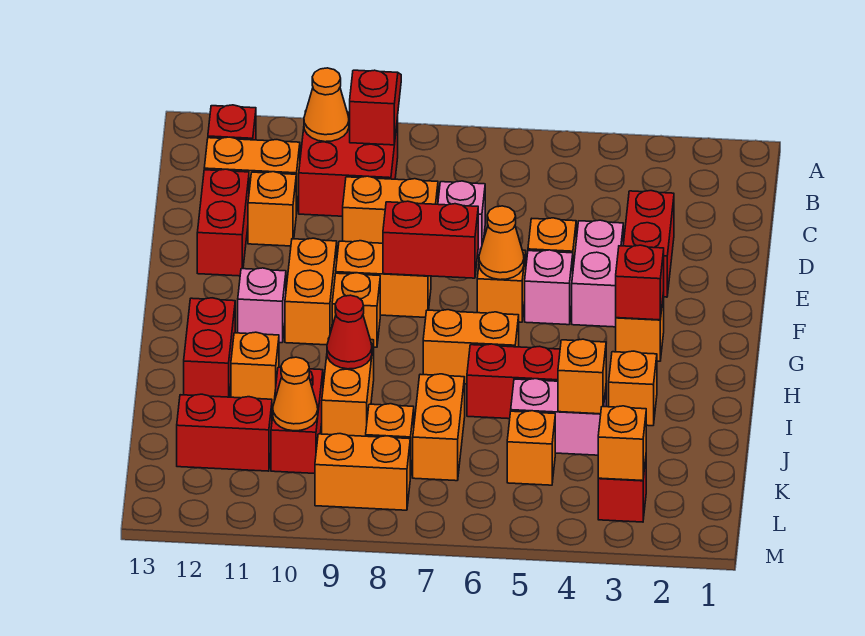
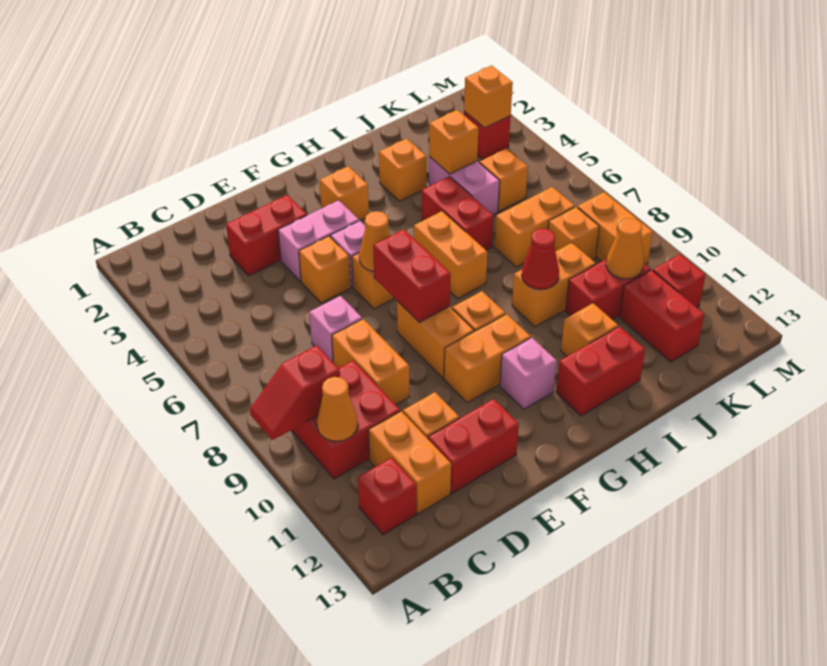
red brick G3 level 2 -> red brick L11 level 1

